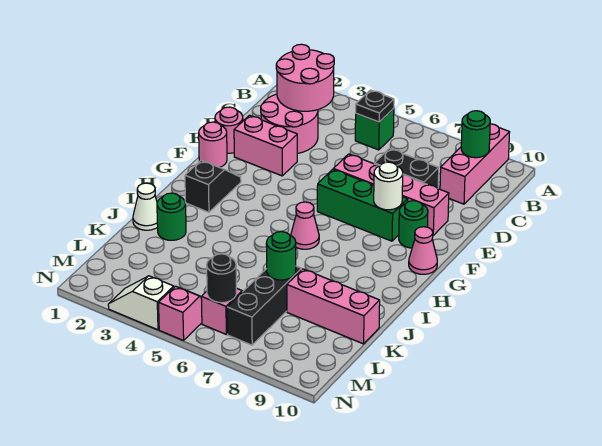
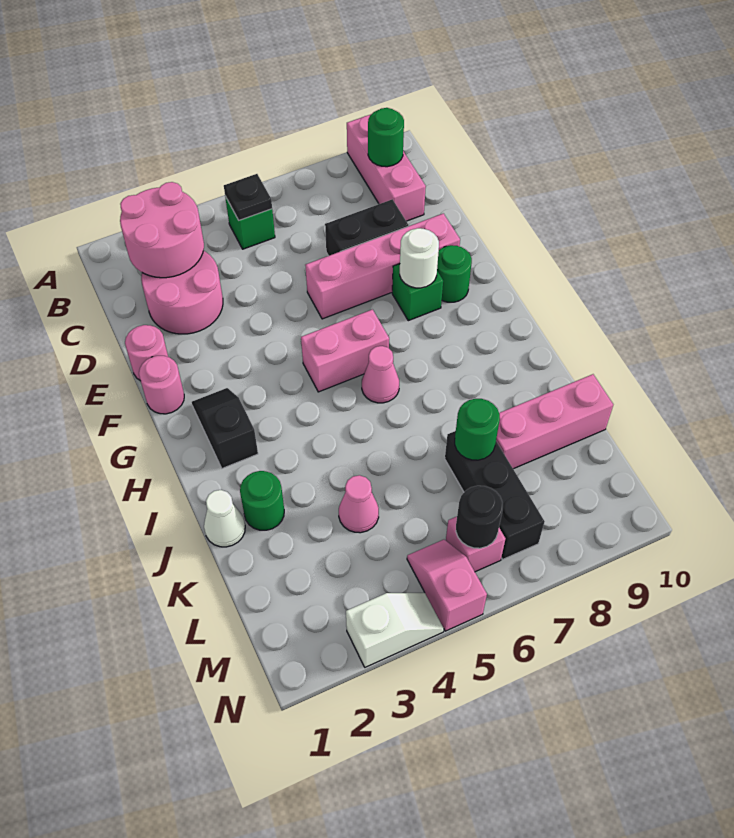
pink brick E2:E3 level 1 -> pink brick G5:G6 level 1
green brick F6:F8 level 1 -> green brick F8 level 1
pink cone G10 level 1 -> pink cone K4 level 1
white slope N3:N4 level 1 top 4 -> white slope N3:N4 level 1 top 3

